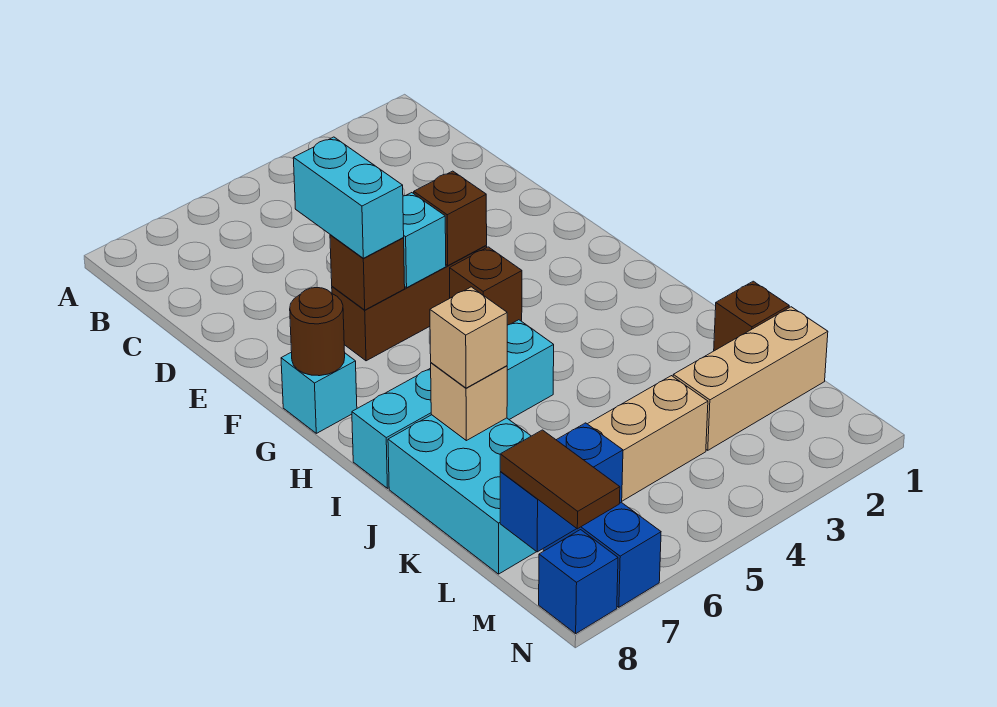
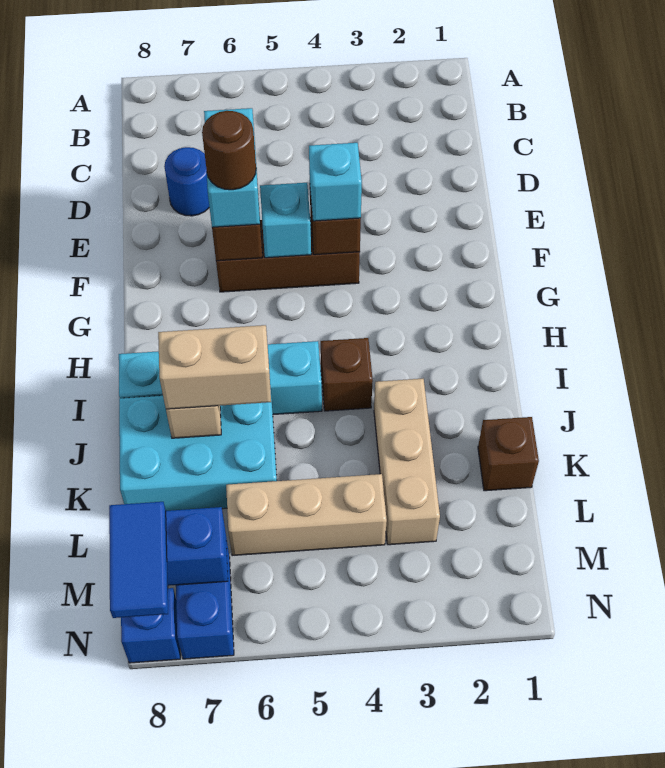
none -> blue round brick D7 level 1
brown brick G4 level 1 -> brown brick I4 level 1
cyan brick G8 level 1 -> cyan brick F4 level 3
brown round brick G8 level 2 -> brown round brick F6 level 4
cyan brick J7:L8 level 1 -> cyan brick J6:K8 level 1
tan brick J7 level 3 -> tan brick J6:J7 level 3
tan brick L1:L3 level 1 -> tan brick J3:L3 level 1
brown tile M8:N8 level 3 -> blue tile M8:N8 level 3

